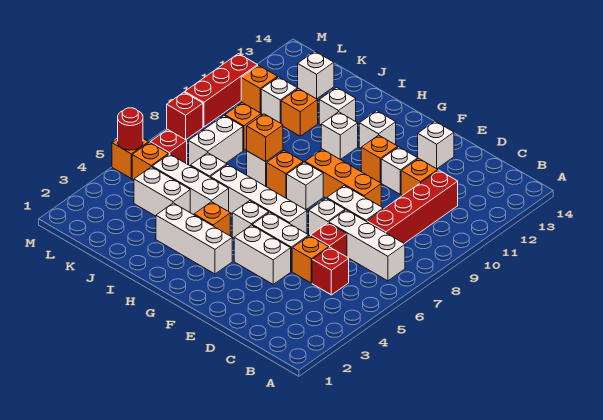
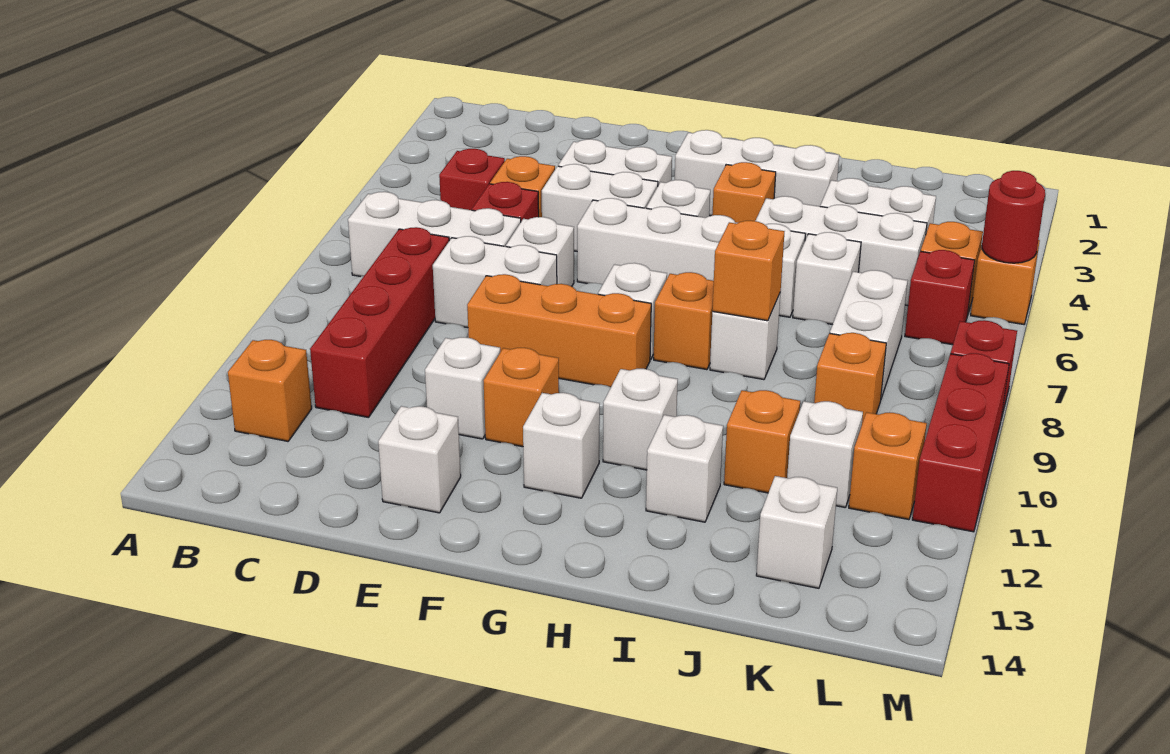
orange brick D11 level 1 -> orange brick B12 level 1

